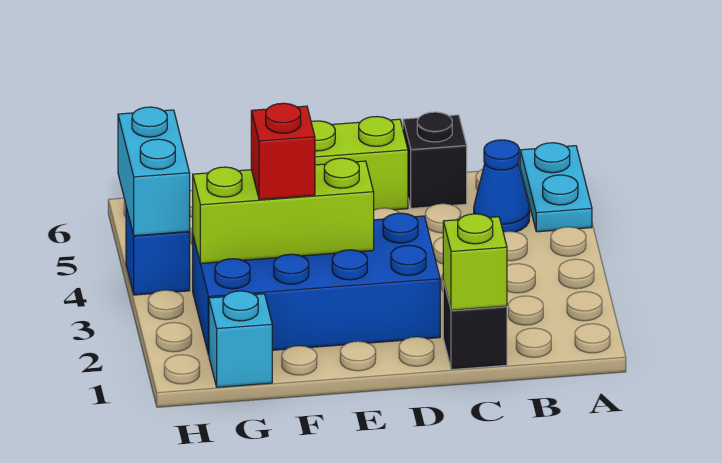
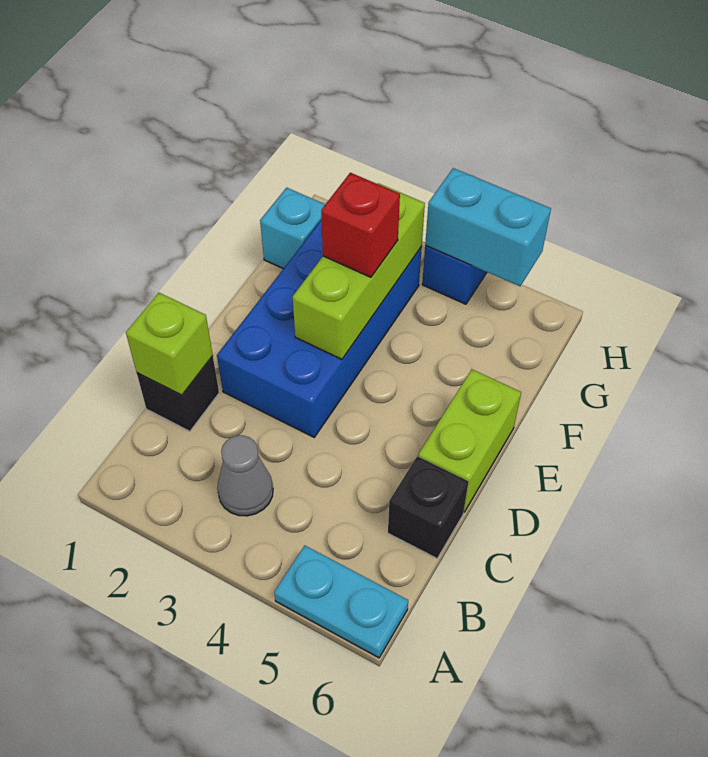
none -> grey cone B3 level 1
blue cone B5 level 1 -> none

